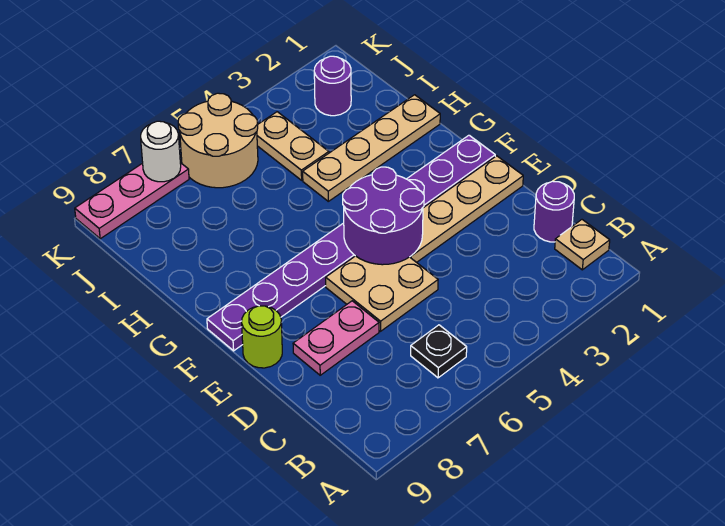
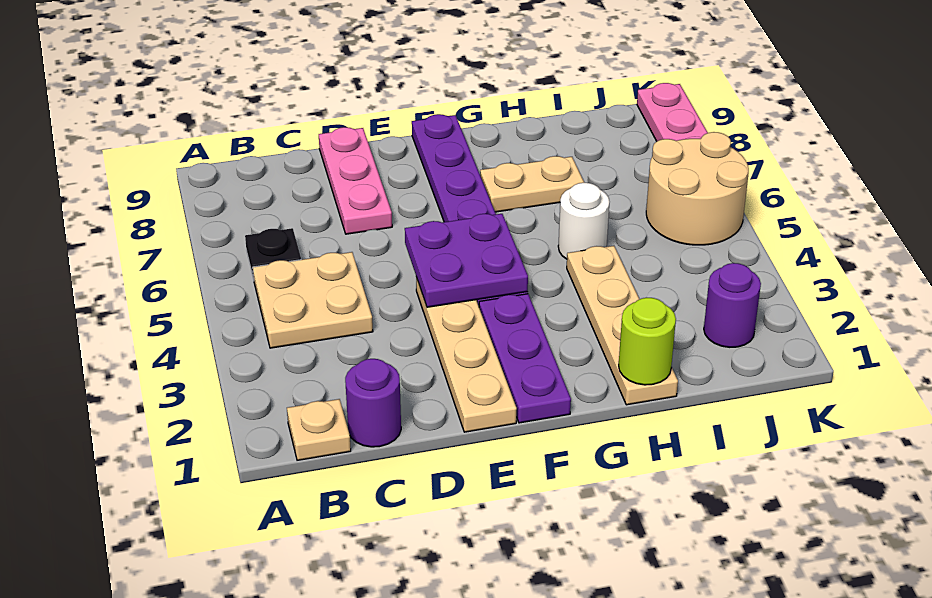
tan plate D5:E6 level 1 -> tan plate B4:C5 level 1
pink plate D7:D8 level 1 -> pink plate D7:D9 level 1
purple round brick E4:F5 level 2 -> purple plate E4:F5 level 2
lime round brick E9 level 1 -> lime round brick H1 level 2
tan plate I4:J4 level 1 -> tan plate G7:H7 level 1
white round brick K7 level 2 -> white round brick H5 level 1

